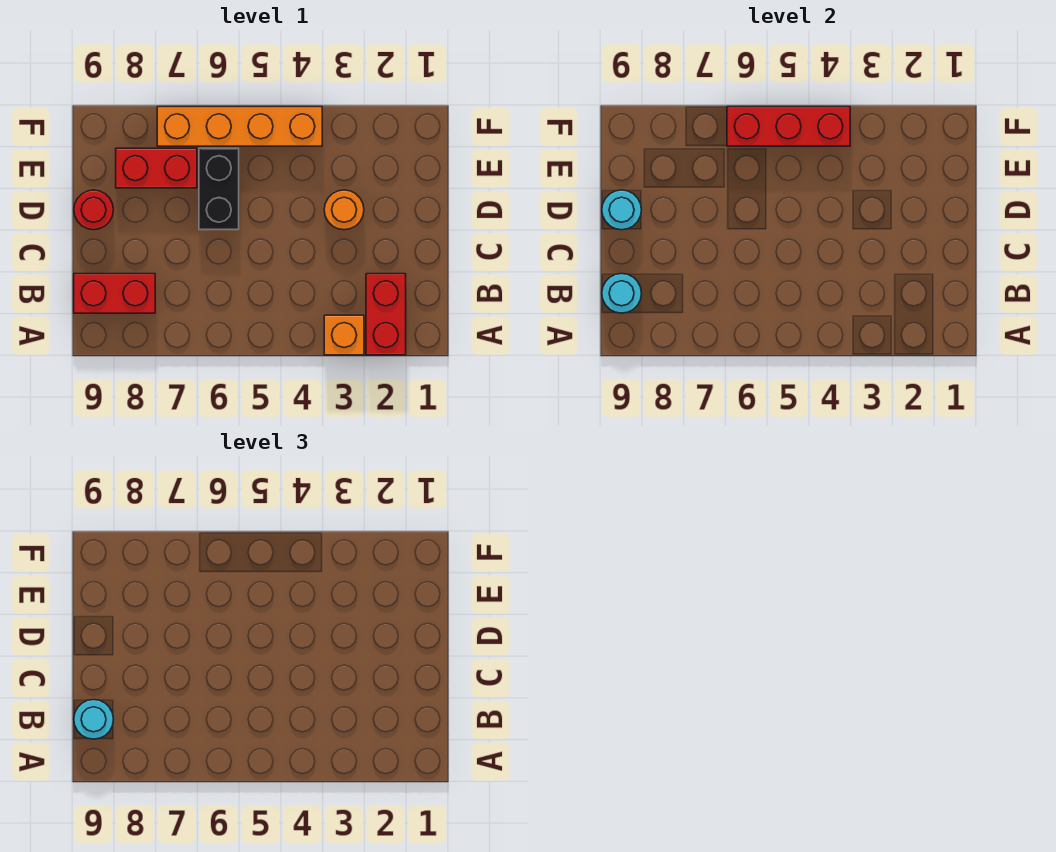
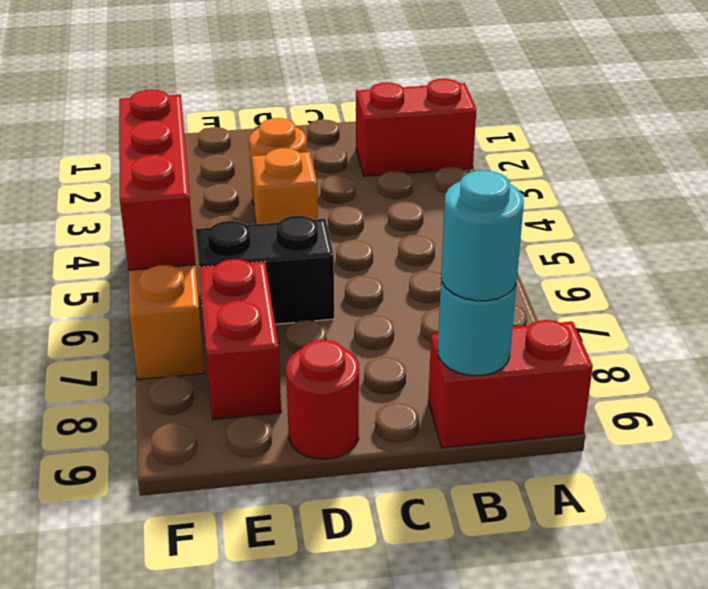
orange brick A3 level 1 -> orange brick D4 level 1
red brick B8:B9 level 1 -> red brick A9:B9 level 1
cyan round brick D9 level 2 -> none

